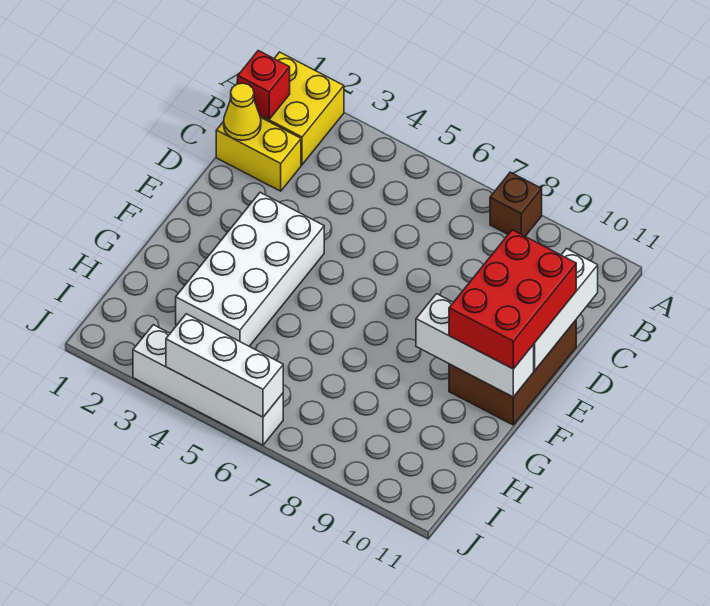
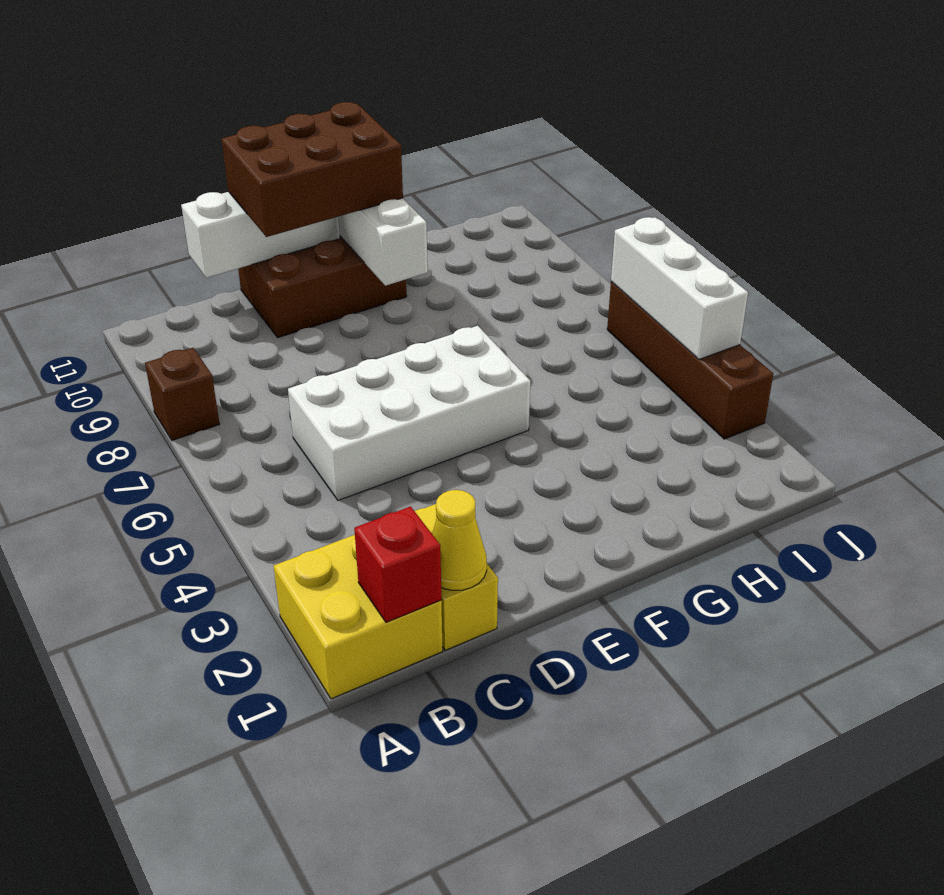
red brick D10:F11 level 3 -> brown brick D10:F11 level 3
white brick E3:H4 level 1 -> white brick C5:F6 level 1
white brick J3:J6 level 1 -> brown brick J3:J6 level 1

